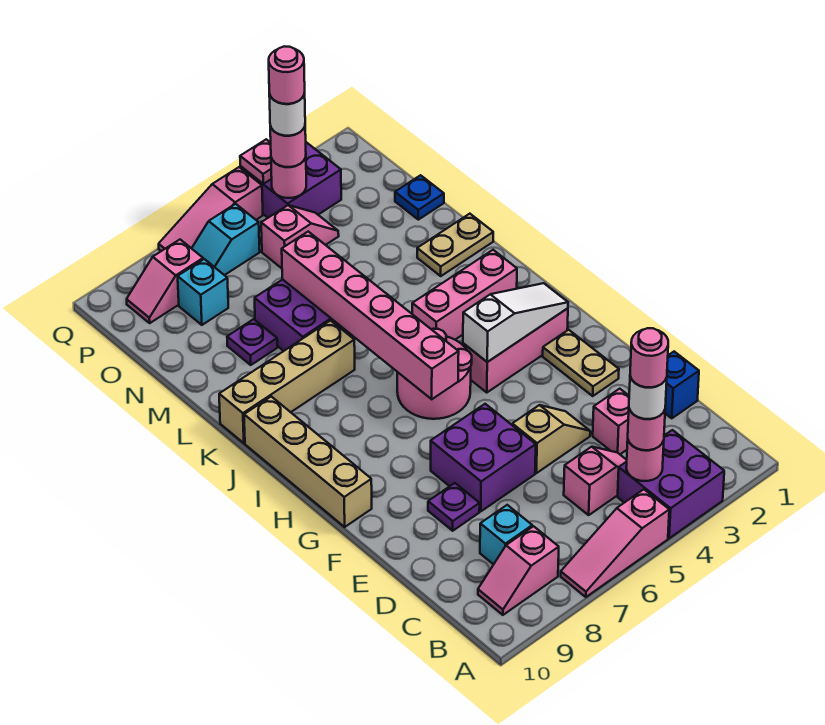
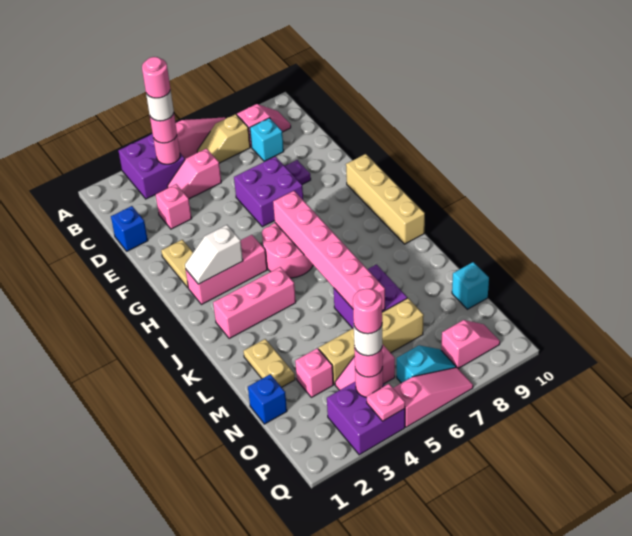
tan slope E4:E5 level 1 top 5 -> tan slope B6:B7 level 1 top 7
white slope H2:H4 level 2 top 4 -> white slope H2:H3 level 2 top 3
tan brick K7:K10 level 1 -> tan brick N4:N7 level 1
tan plate L1:L2 level 1 -> tan plate L2:M2 level 1
purple plate M8 level 1 -> none
blue plate N1 level 1 -> blue brick N1 level 1
none -> pink brick N3 level 1
cyan brick O8 level 1 -> cyan brick N10 level 1

